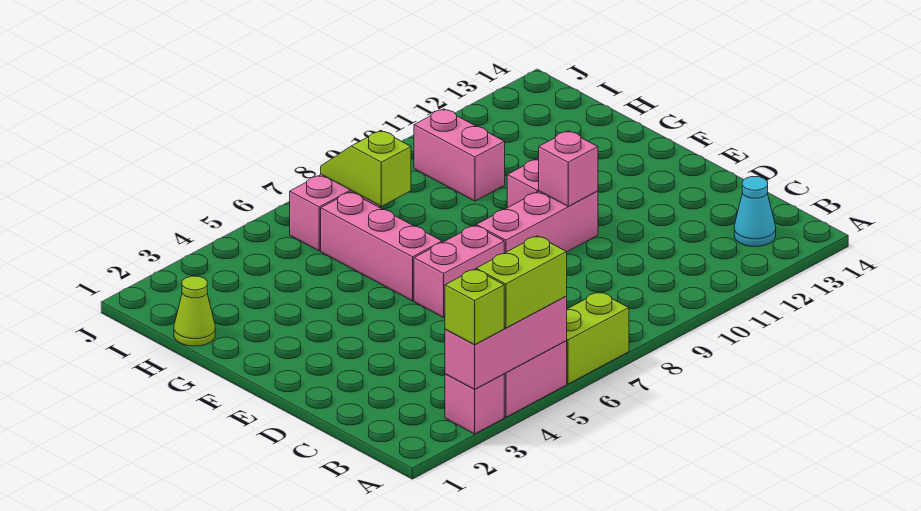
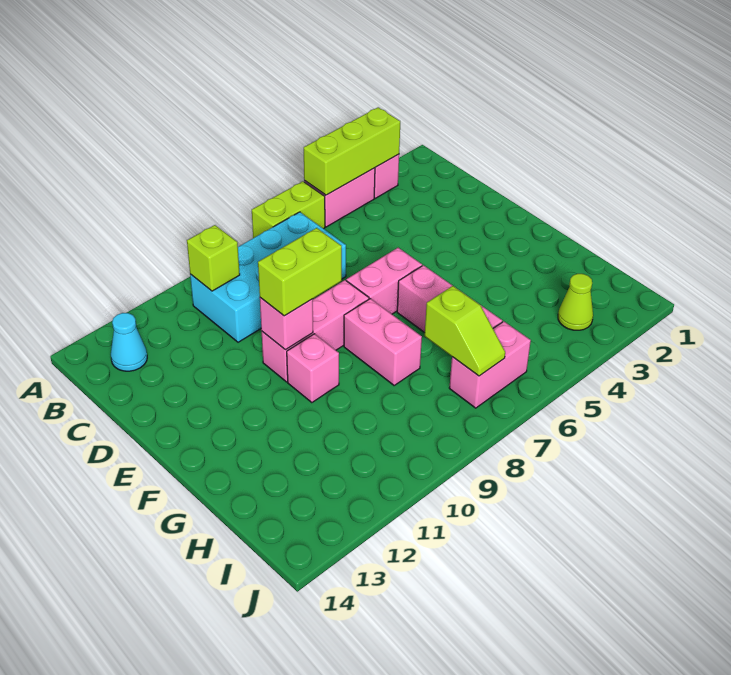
pink brick A3:A5 level 2 -> lime brick A3:A5 level 2
lime brick A3 level 3 -> lime brick B10 level 2
lime brick A4:A5 level 3 -> lime brick E9:E10 level 3
none -> cyan brick B7:C10 level 1
lime cone H1 level 1 -> lime cone I3 level 1
pink brick H10:I10 level 1 -> pink brick F8:G8 level 1

